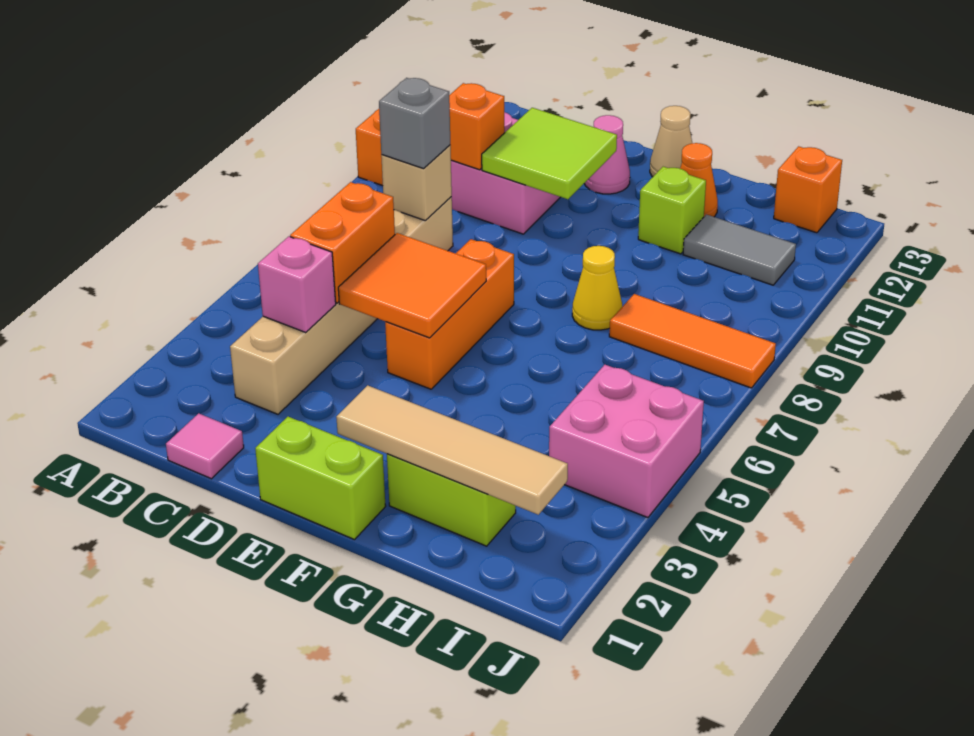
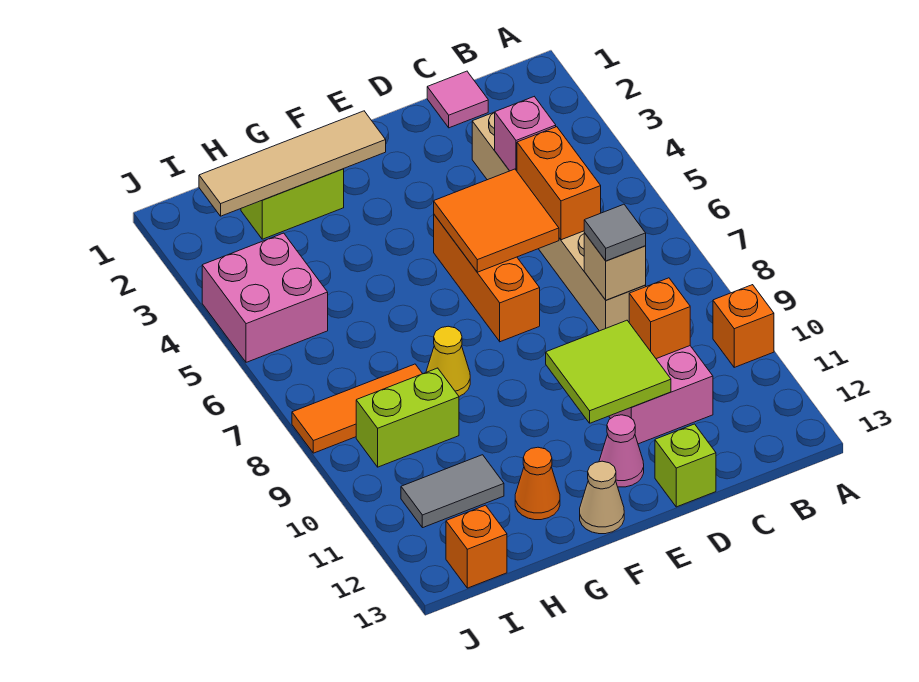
grey brick C8 level 3 -> grey tile C8 level 3
lime brick E1:F1 level 1 -> lime brick H9:I9 level 1
lime brick G11 level 1 -> lime brick D13 level 1

